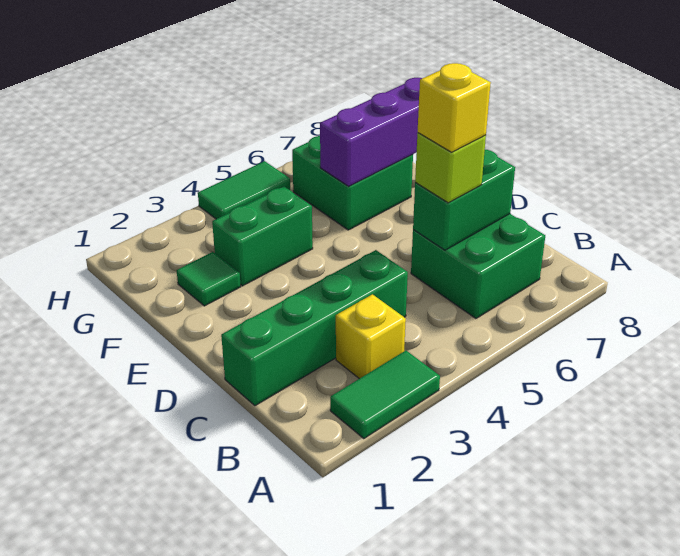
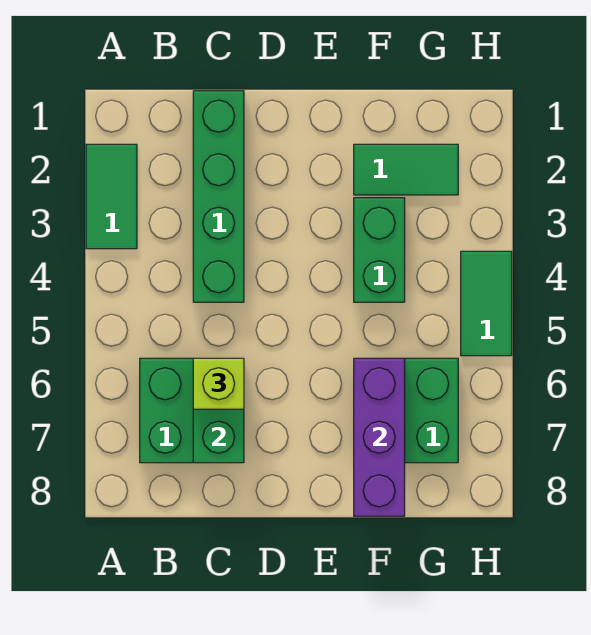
yellow brick B3 level 1 -> none
yellow brick C6 level 4 -> none
green tile F2 level 1 -> green tile F2:G2 level 1

